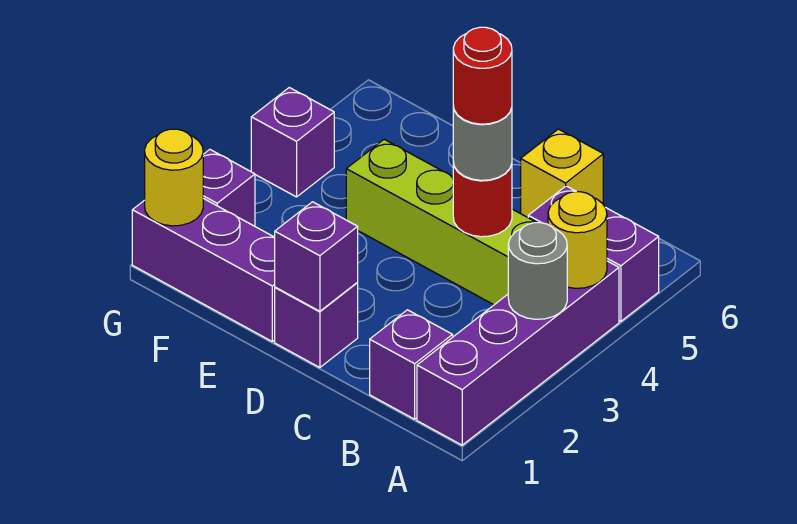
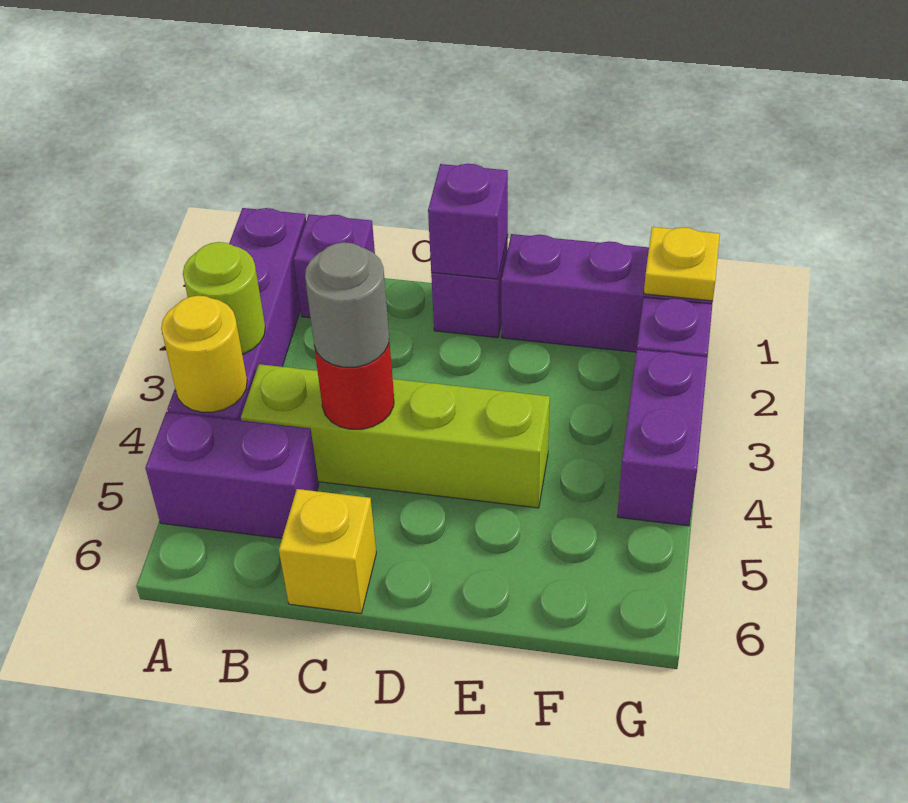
grey round brick A3 level 2 -> lime round brick A3 level 2
red round brick C4 level 4 -> none
yellow round brick G1 level 2 -> yellow plate G1 level 2
purple brick G4 level 1 -> purple brick G3:G4 level 1

